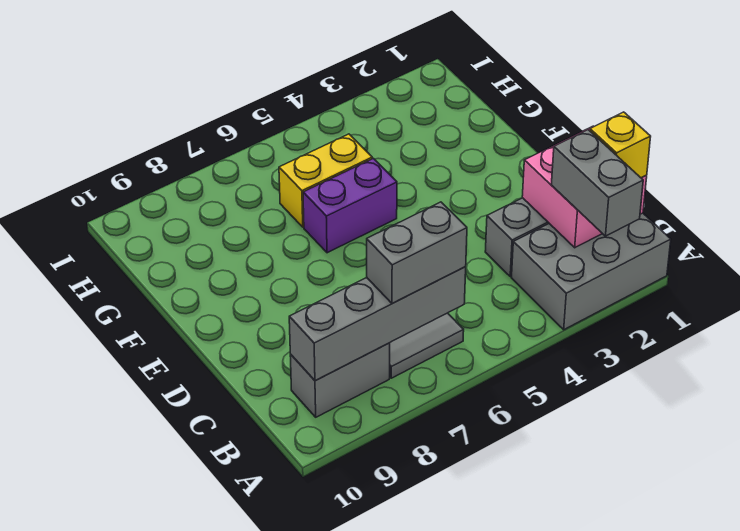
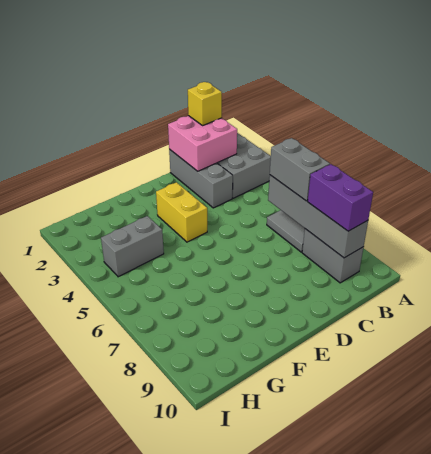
grey brick A2:B2 level 3 -> grey brick G4:H4 level 1
purple brick F5:F6 level 1 -> purple brick B8:B9 level 3
yellow brick G5:G6 level 1 -> yellow brick E3:E4 level 1

